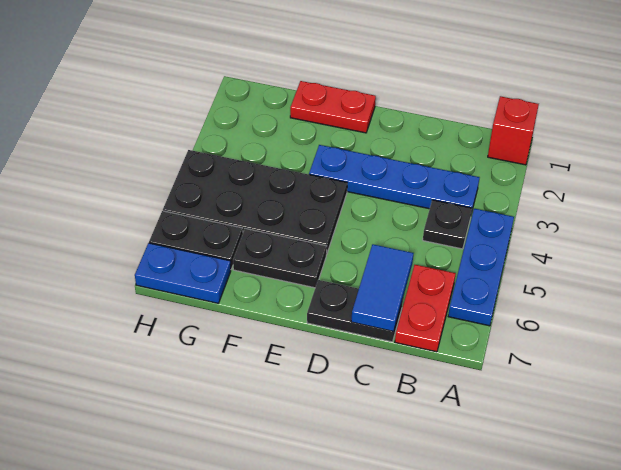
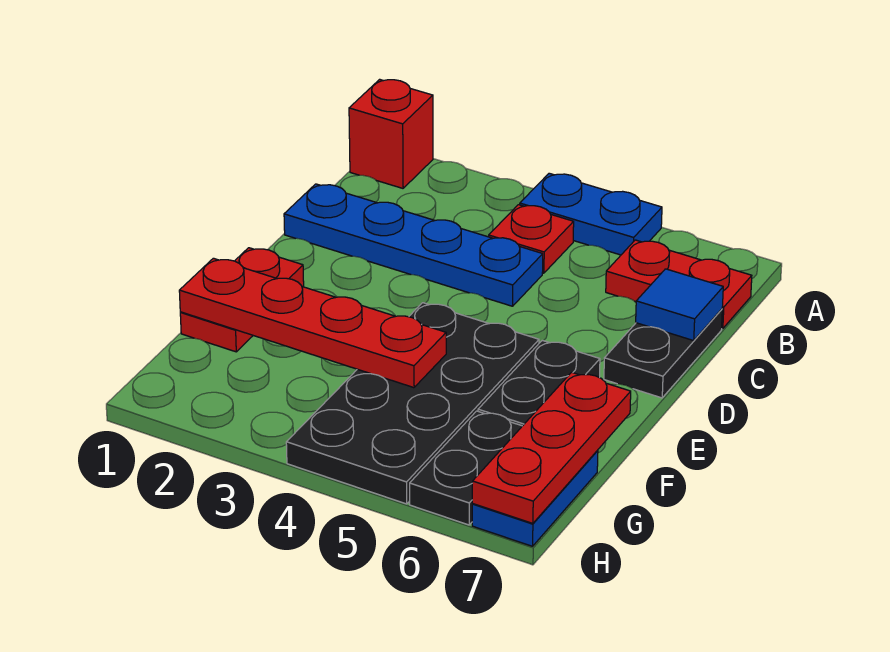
blue plate A4:A6 level 1 -> blue plate A4:A5 level 1
blue plate B3:E3 level 1 -> blue plate C1:C4 level 1
black plate B4 level 1 -> red plate B4 level 1
blue tile C6:C7 level 2 -> blue tile C7 level 2
none -> red plate F1:F4 level 2
none -> red plate F7:H7 level 2

